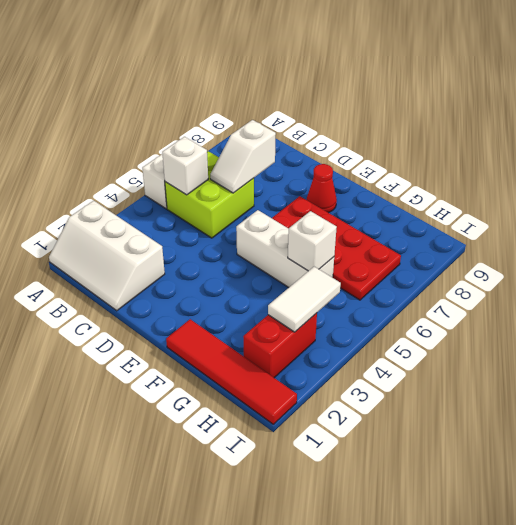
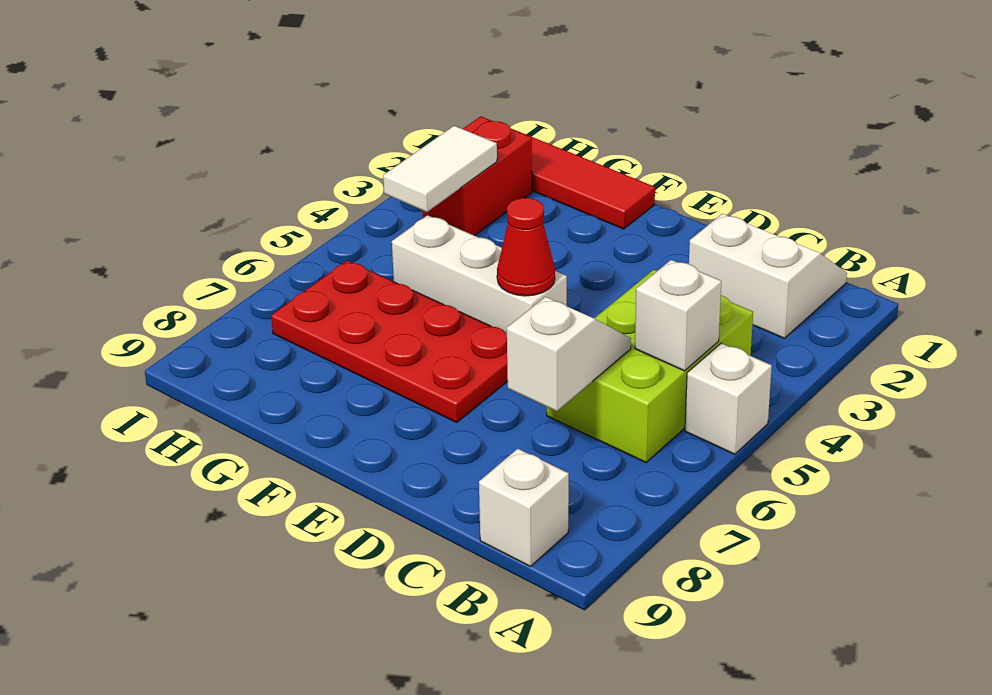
white slope A1:C2 level 1 top 2 -> white slope B1:C2 level 1 top 2
lime brick B5:C6 level 1 -> lime brick B4:C6 level 1
red cone E8 level 1 -> red cone E5 level 2
white brick G5 level 2 -> white brick B9 level 1

